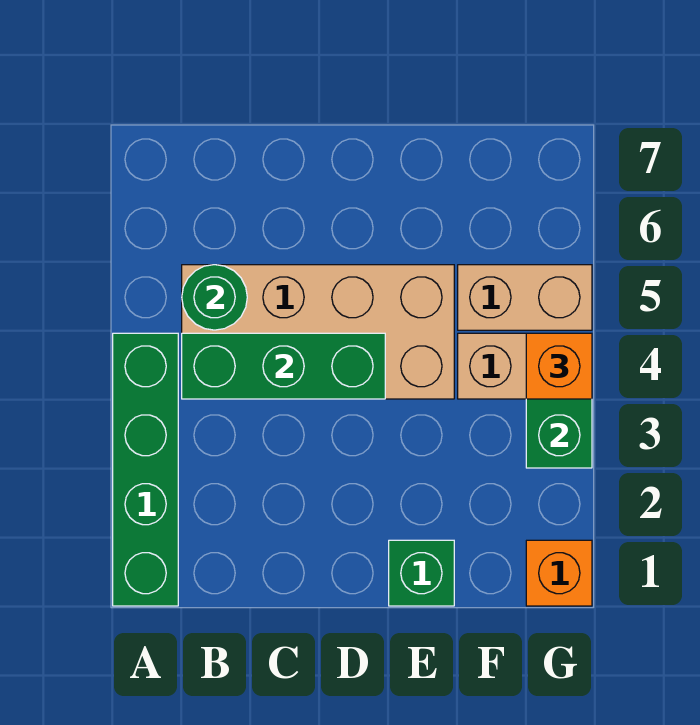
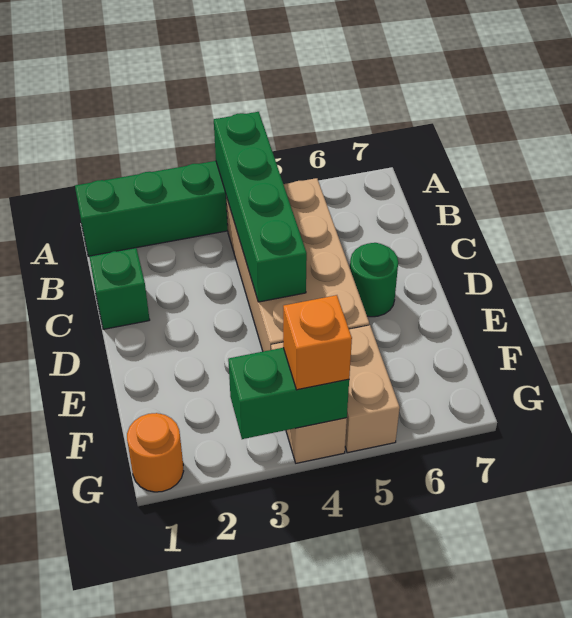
green brick B4:D4 level 2 -> green brick A4:D4 level 2
green round brick B5 level 2 -> green round brick D6 level 1
green brick E1 level 1 -> green brick C1 level 1
orange brick G1 level 1 -> orange round brick G1 level 1

